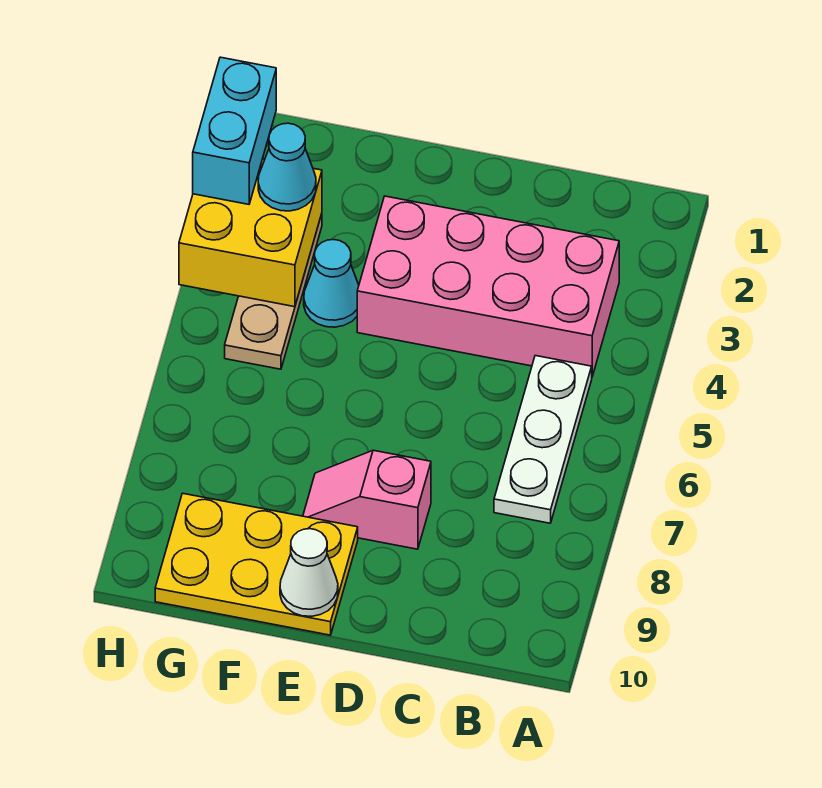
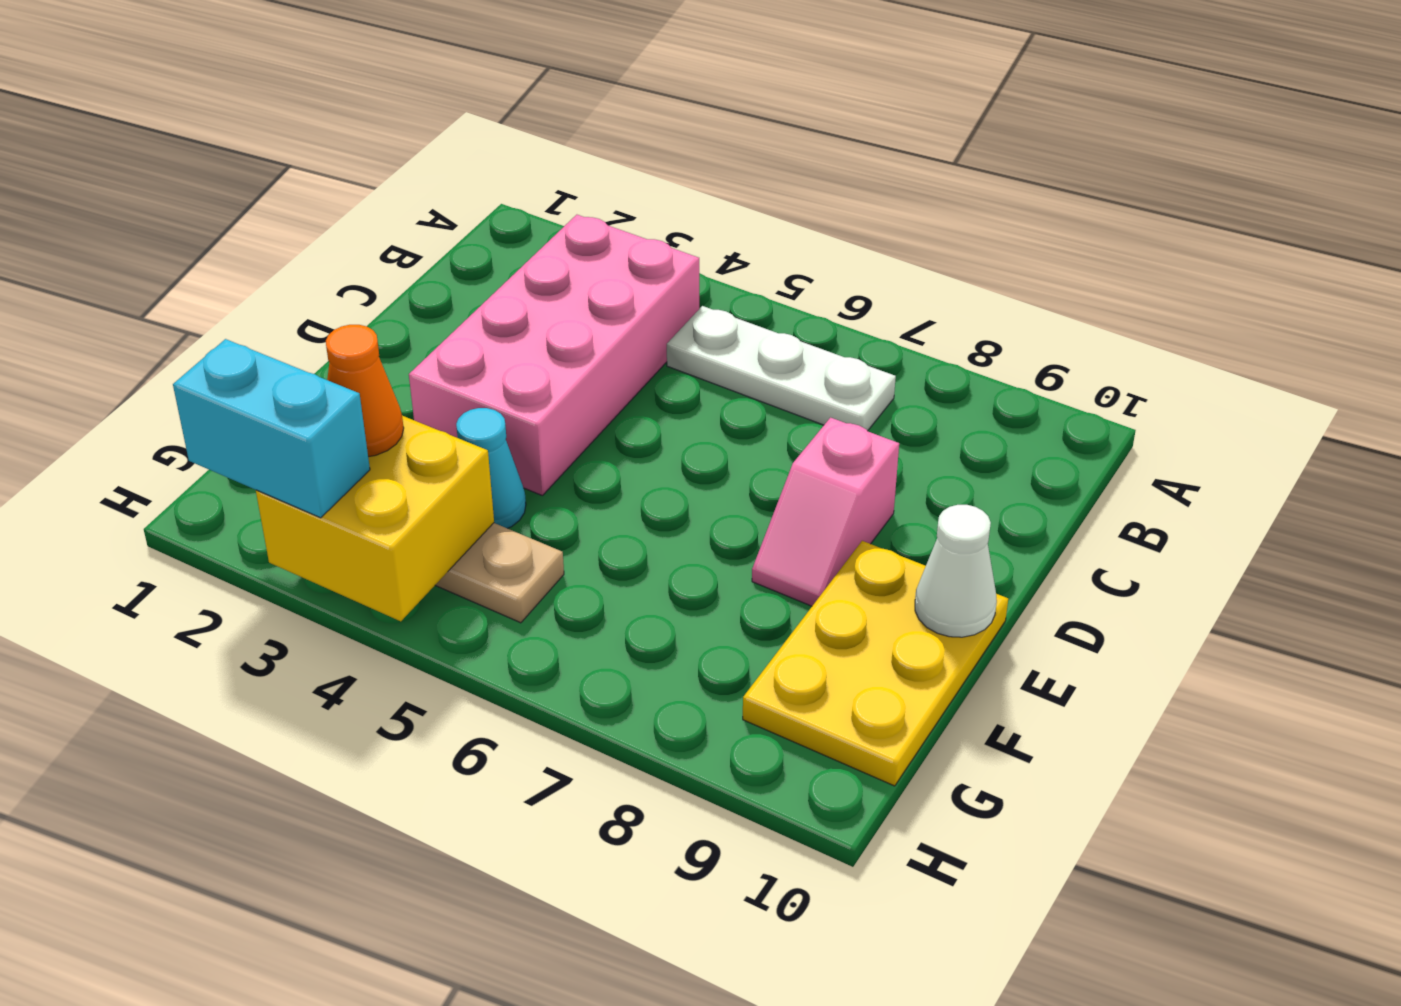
cyan cone G3 level 3 -> orange cone G3 level 3

